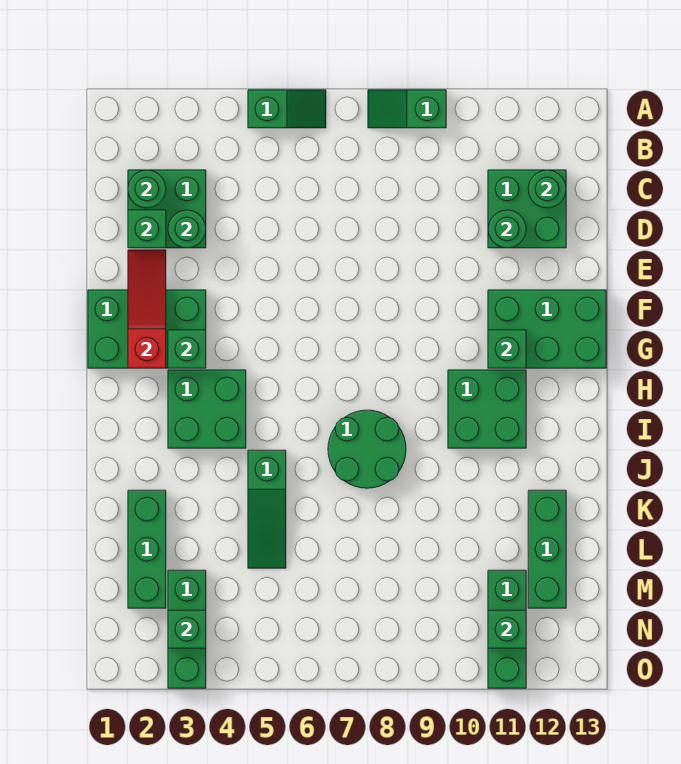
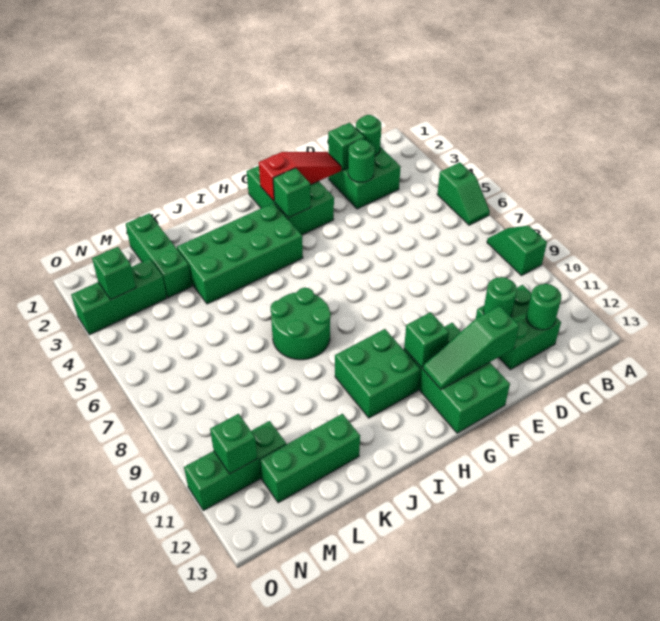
green brick H3:I4 level 1 -> green brick H3:K4 level 1
green slope J5:L5 level 1 top J -> green slope E12:G12 level 2 top E
green brick K2:M2 level 1 -> green brick L1:L3 level 1

